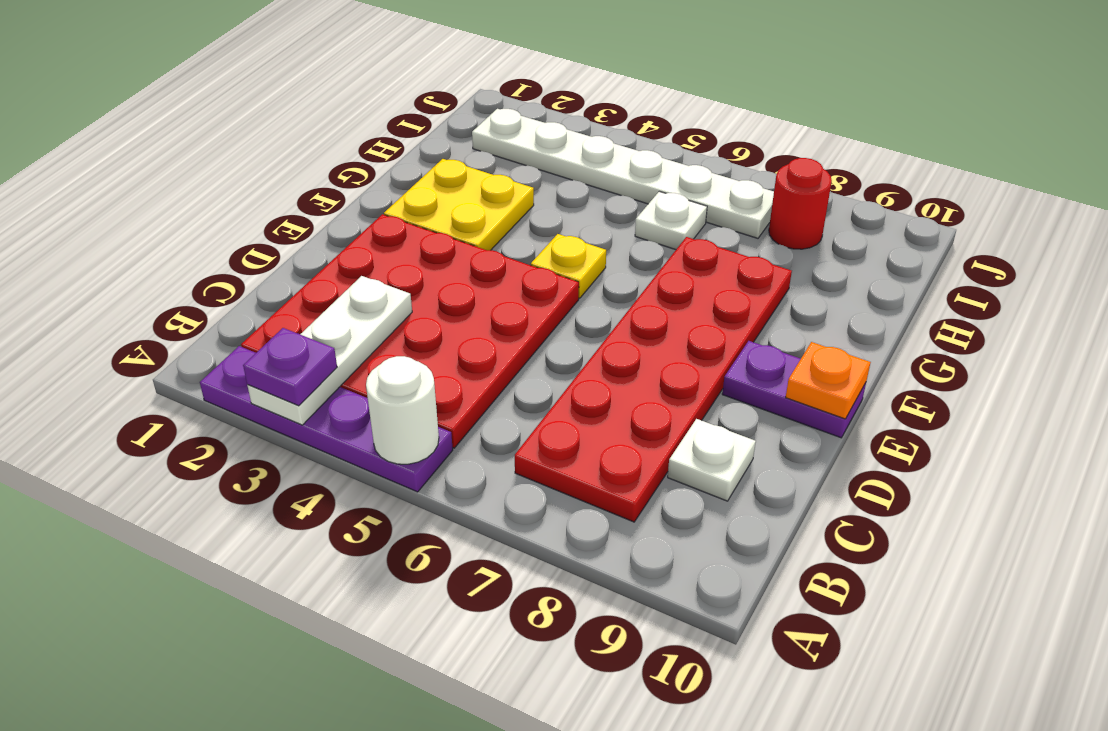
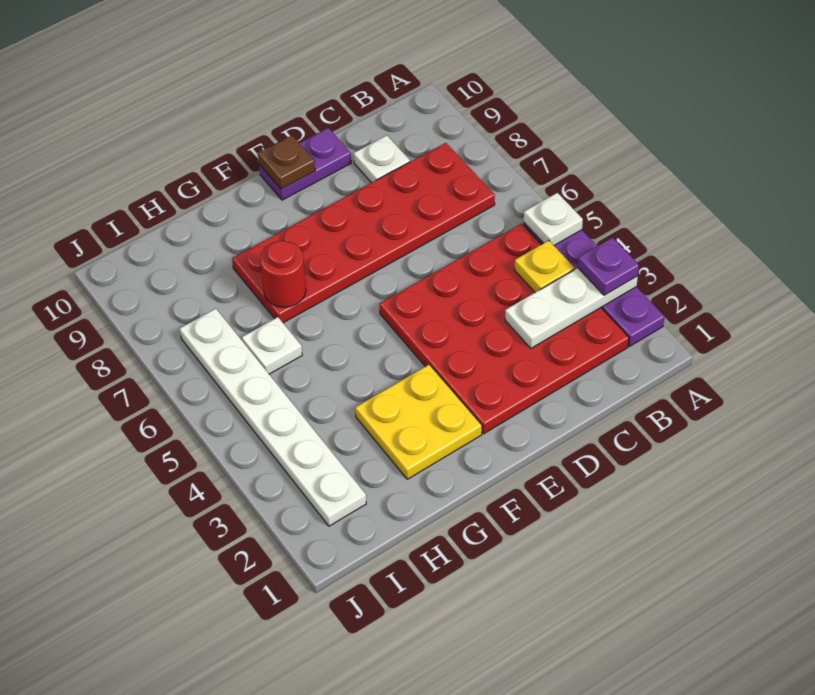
white round brick A5 level 2 -> white plate A5 level 2
purple plate E9:E10 level 1 -> purple plate D10:E10 level 1
orange plate E10 level 2 -> brown plate E10 level 2
yellow plate F5 level 1 -> yellow plate B4 level 2
red round brick I8 level 1 -> red round brick G7 level 2

